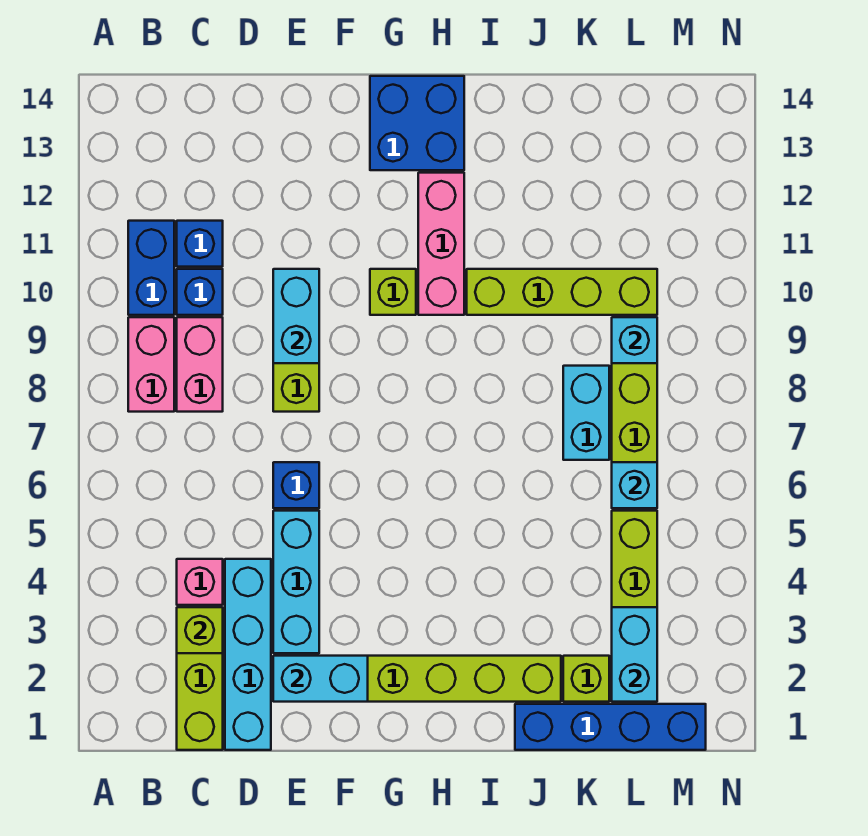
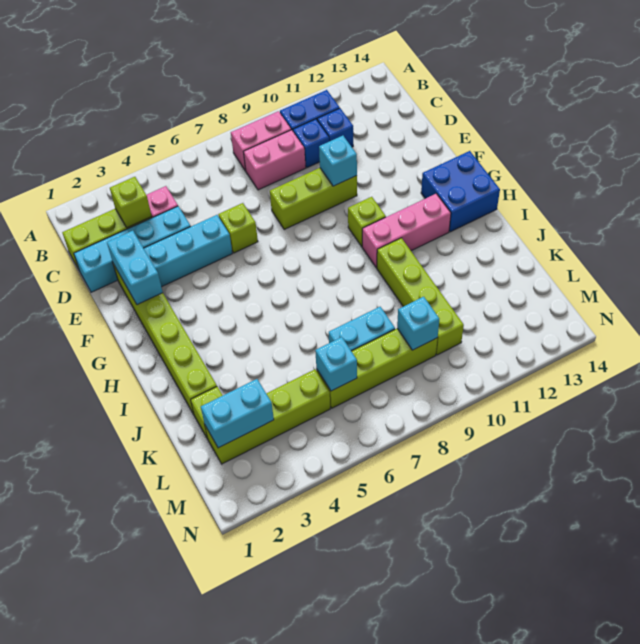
blue brick E6 level 1 -> lime brick E6 level 1
cyan brick E9:E10 level 2 -> cyan brick E10 level 2
blue brick J1:M1 level 1 -> none

